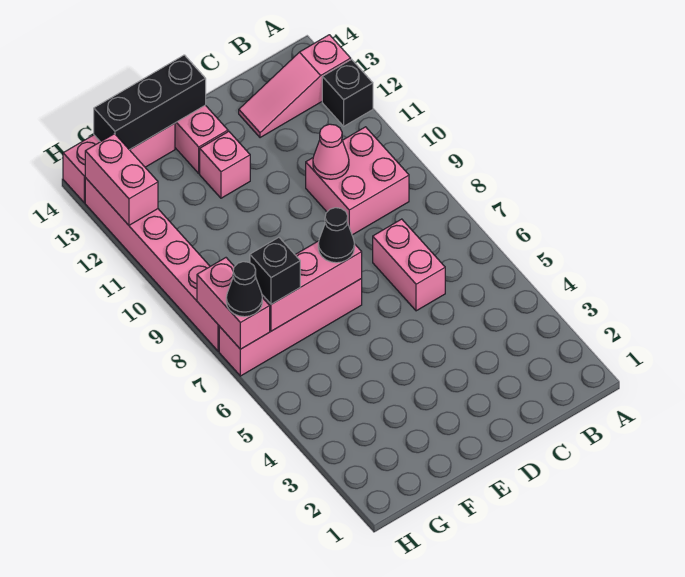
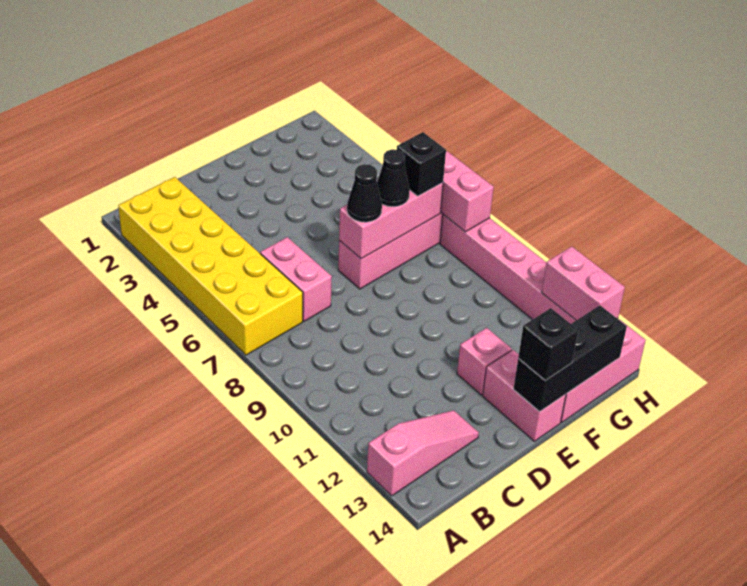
none -> yellow brick A2:B7 level 1
black brick A12 level 1 -> black brick E14 level 3
pink brick B9:C10 level 1 -> none
pink cone C10 level 2 -> none
black cone H7 level 3 -> black cone F7 level 3

